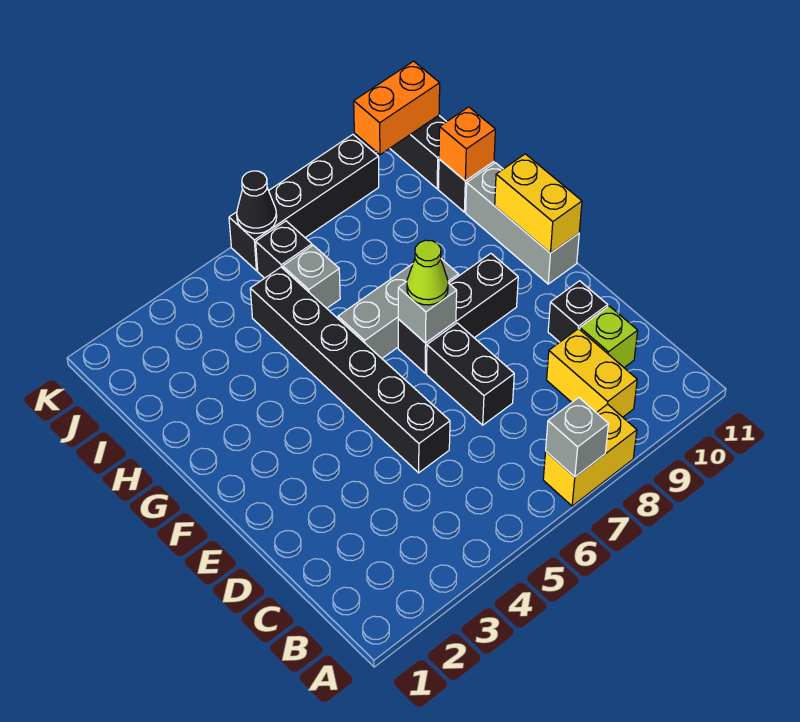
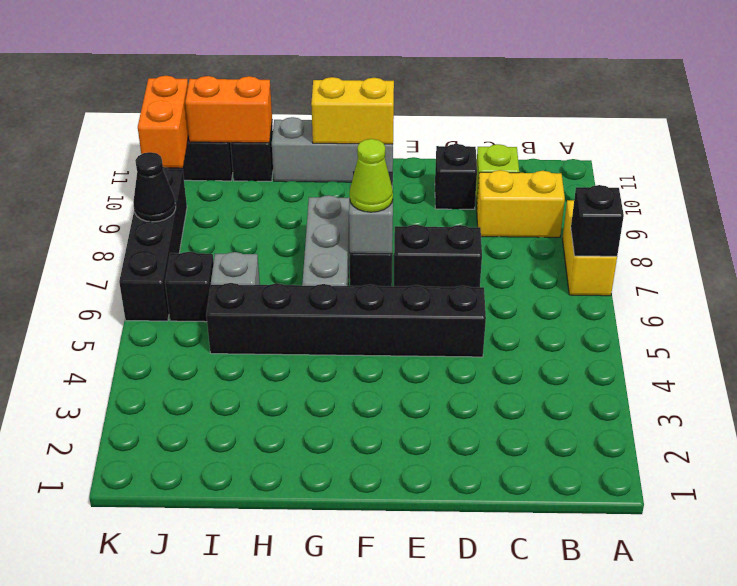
grey brick A7 level 2 -> black brick A7 level 2
orange brick I11 level 2 -> orange brick I11:J11 level 2
black cone K6 level 2 -> black cone K8 level 2

